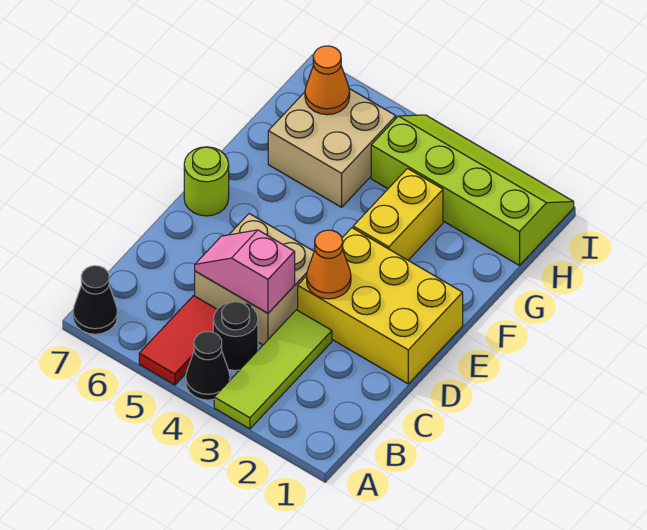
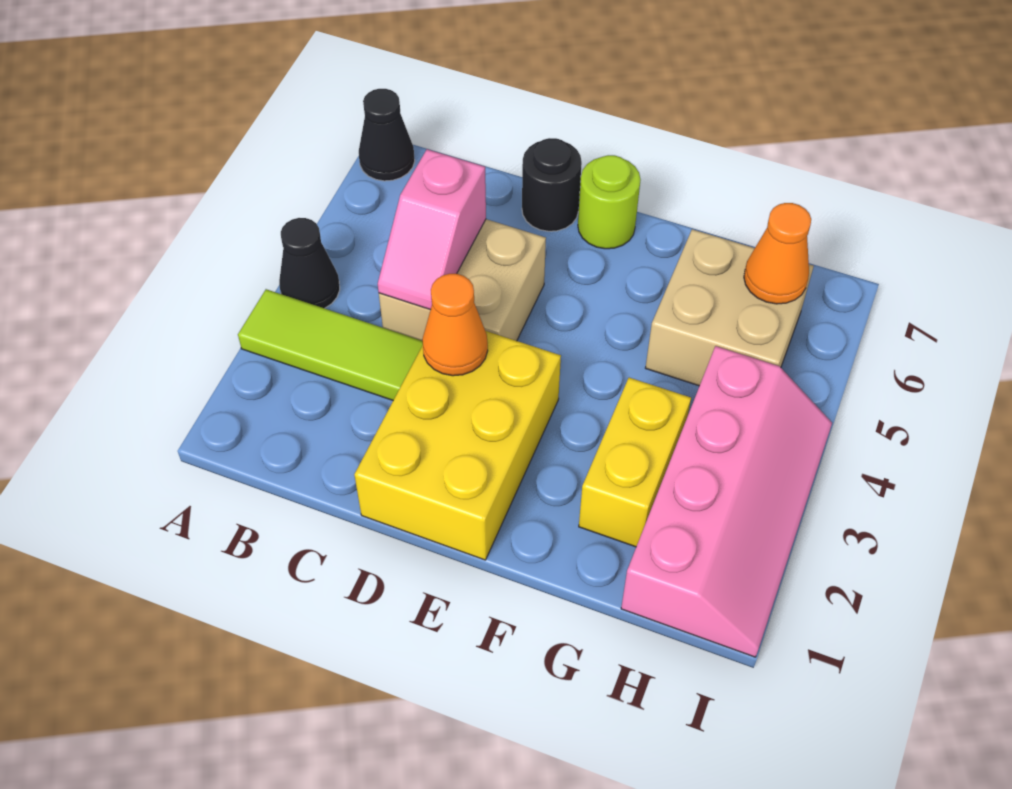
red tile A5:B5 level 1 -> none
black round brick B4 level 1 -> black round brick D7 level 1
pink slope C4:C5 level 2 top 4 -> pink slope C4:C5 level 2 top 5
yellow brick F3:G3 level 1 -> yellow brick G2:G3 level 1
lime slope H1:I4 level 1 top H -> pink slope H1:I4 level 1 top H

